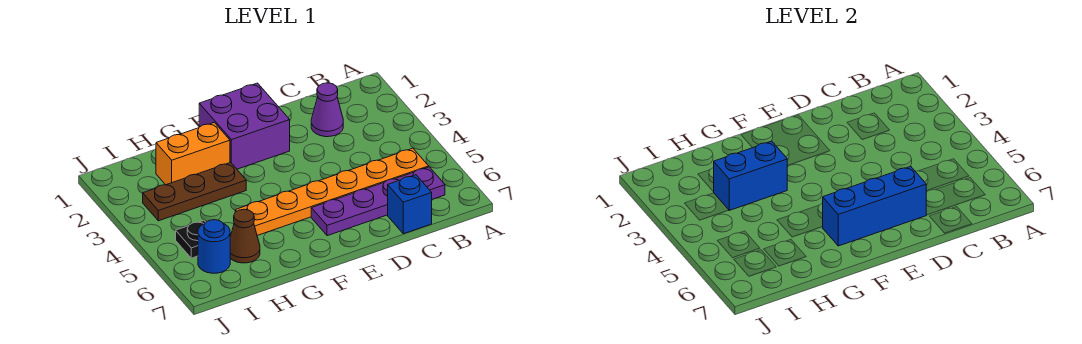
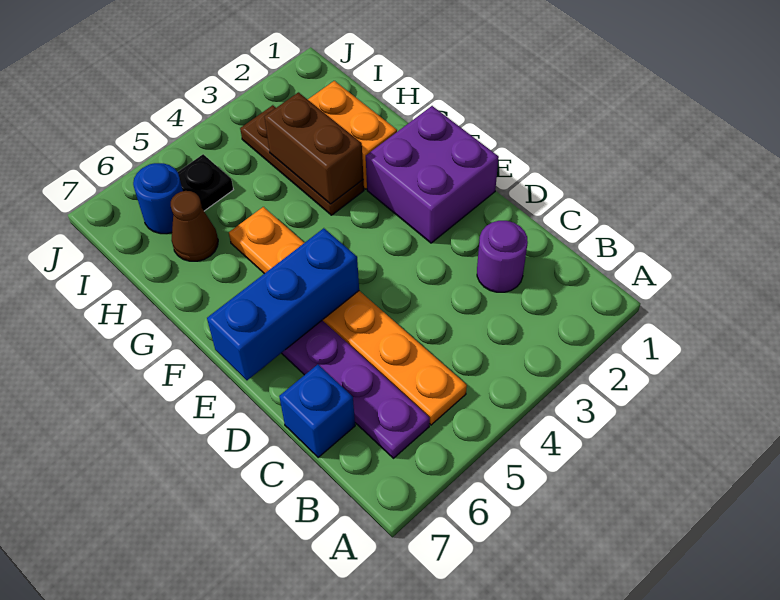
purple cone C2 level 1 -> purple round brick C2 level 1
blue brick D6:F6 level 2 -> blue brick E5:E7 level 2
blue brick G3:H3 level 2 -> brown brick G3:H3 level 2

